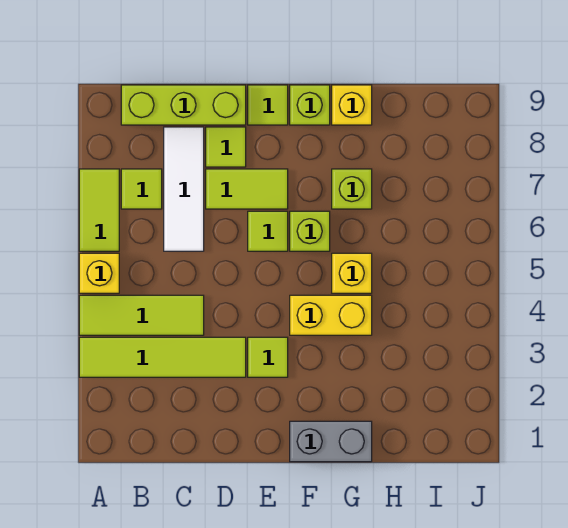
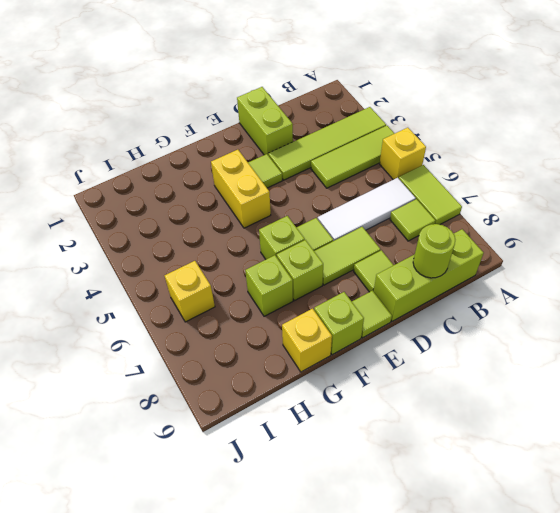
white tile C6:C8 level 1 -> white tile B6:D6 level 1
none -> lime round brick C9 level 2
none -> lime brick D1:D2 level 1
grey brick F1:G1 level 1 -> none
yellow brick F4:G4 level 1 -> yellow brick F3:F4 level 1
none -> lime brick F7 level 1
yellow brick G5 level 1 -> yellow brick I6 level 1

